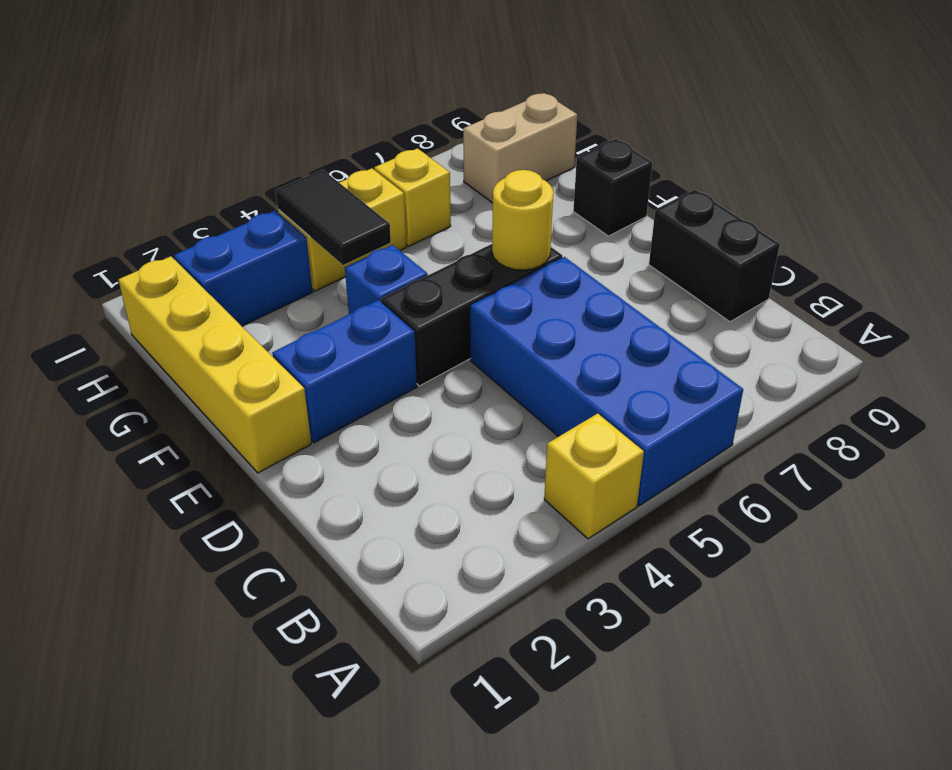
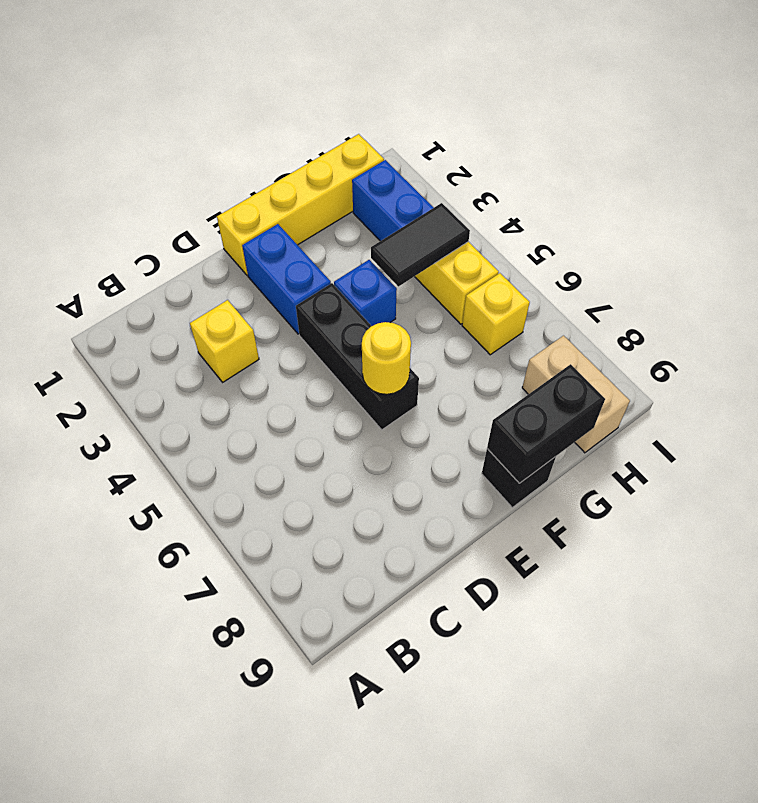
yellow brick A4 level 1 -> yellow brick C3 level 1
blue brick A5:D6 level 1 -> none
black brick C9:D9 level 1 -> black brick F9:G9 level 2

